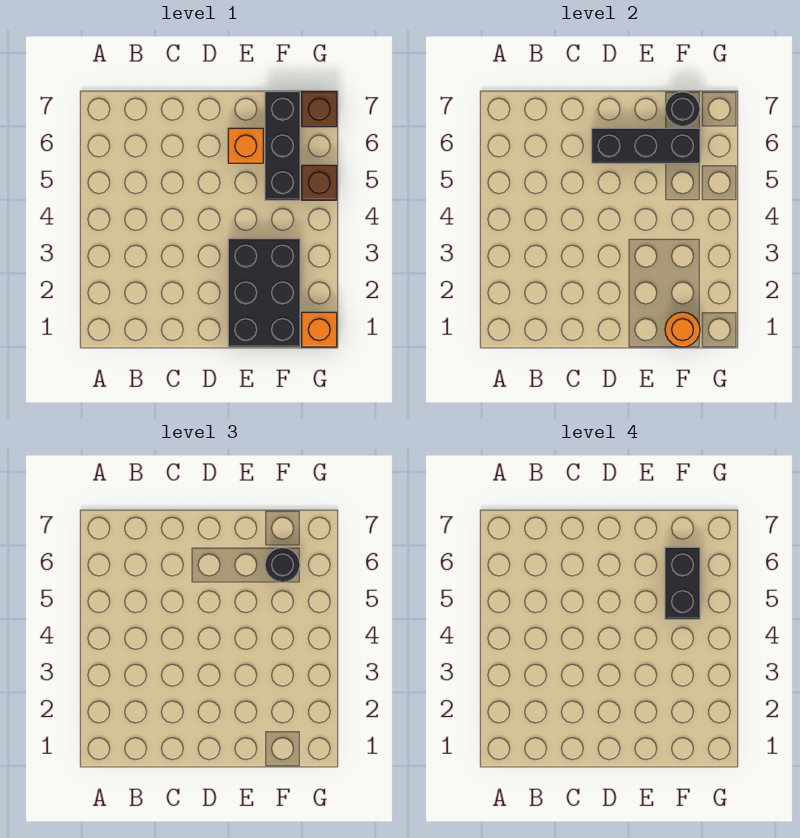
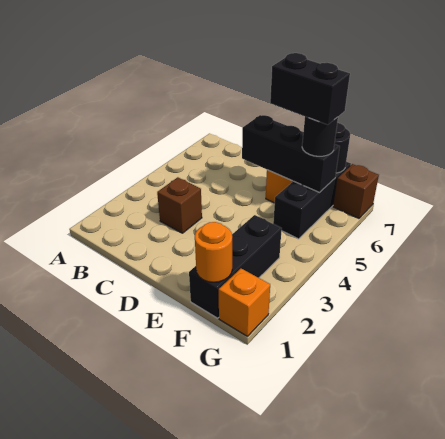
black brick E1:F3 level 1 -> black brick F1:F3 level 1
black brick F5:F6 level 4 -> black brick E6:F6 level 4
brown brick G5 level 1 -> brown brick C3 level 1

